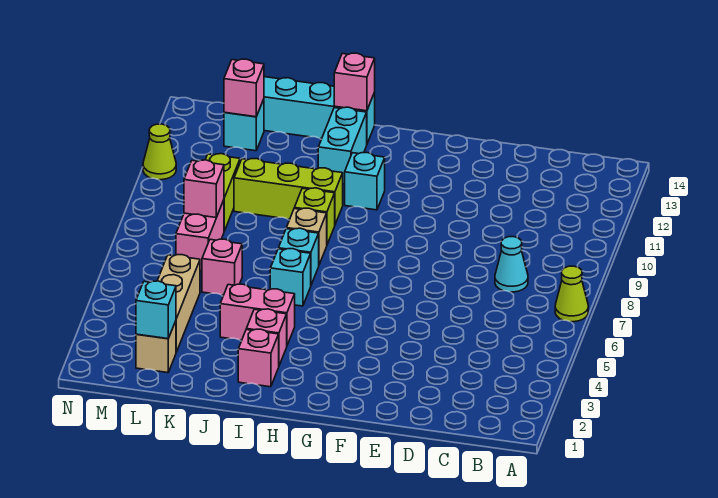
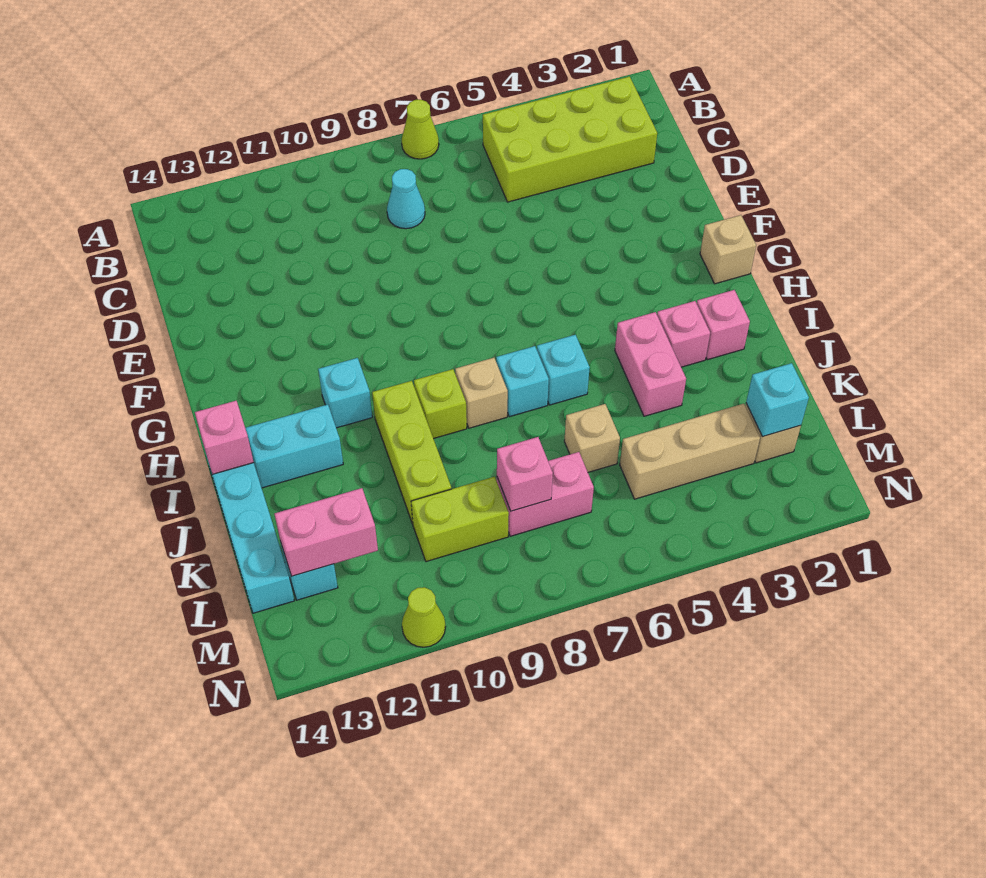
none -> lime brick B2:C5 level 1
none -> tan brick G1 level 1
pink brick K6 level 1 -> tan brick K6 level 1
pink brick L13 level 2 -> pink brick L12:L13 level 2

